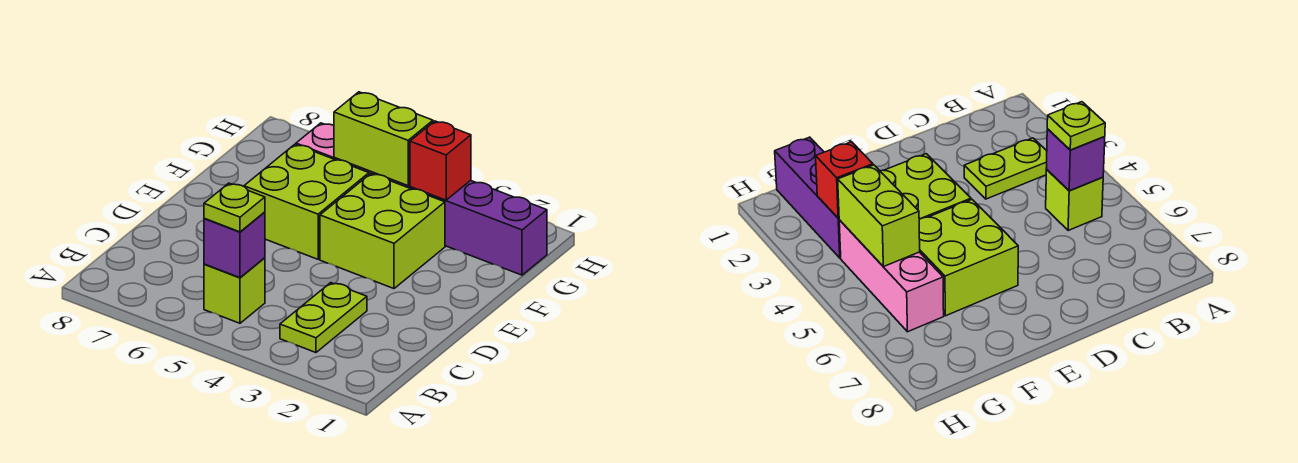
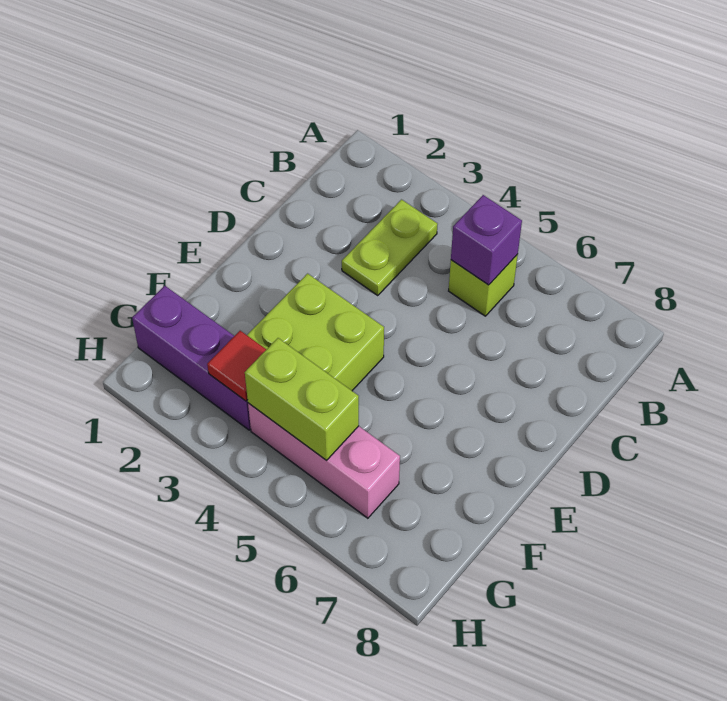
lime plate B5 level 3 -> none
lime brick E5:F6 level 1 -> none
red brick G3 level 2 -> red tile G3 level 2

